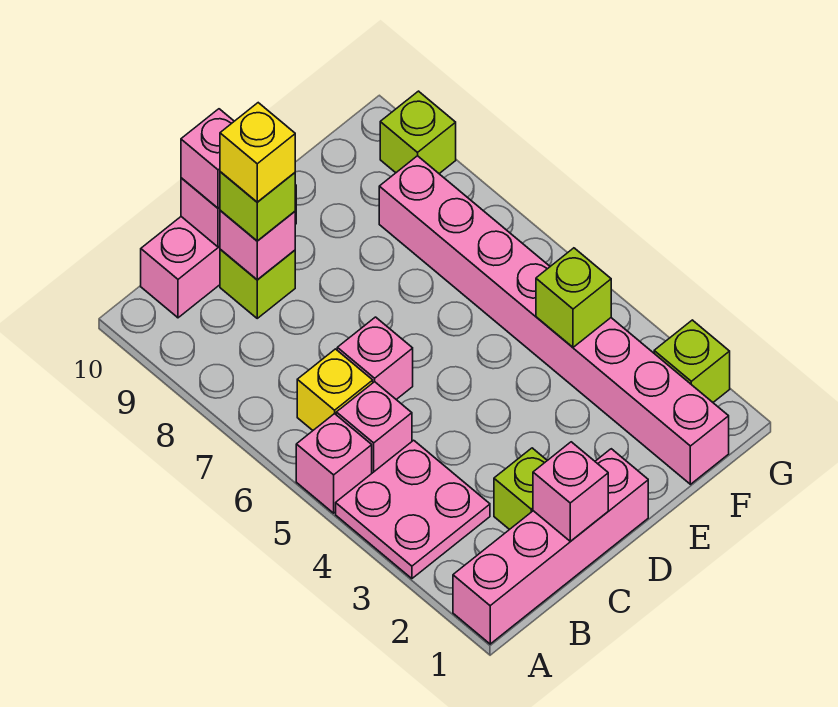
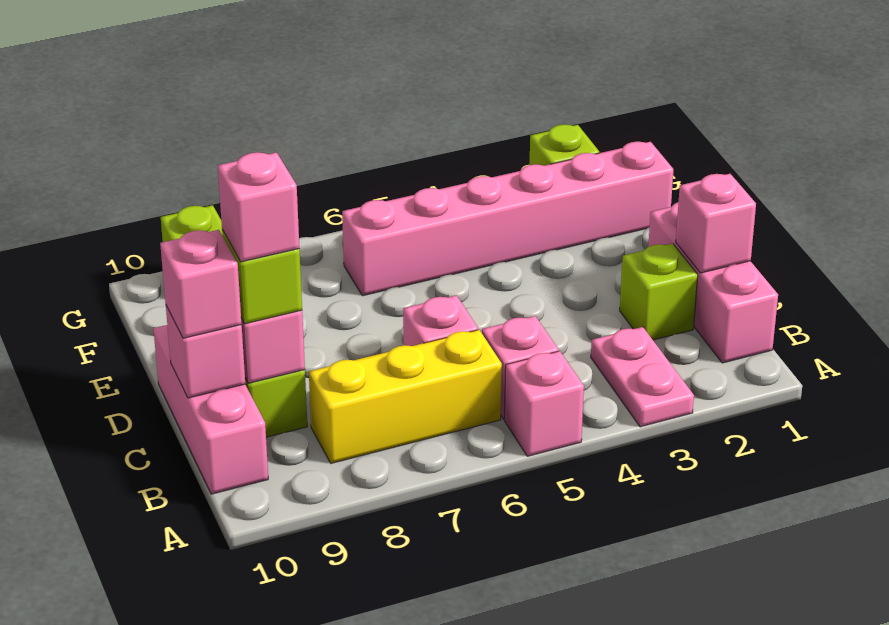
pink brick A1:D1 level 1 -> pink brick B1:D1 level 1
pink plate A3:B4 level 1 -> pink plate A3:B3 level 1
yellow brick B6 level 1 -> yellow brick B6:B8 level 1
yellow brick C9 level 4 -> pink brick C9 level 4
pink brick F1:F8 level 1 -> pink brick F1:F6 level 1
lime brick F4 level 2 -> none

